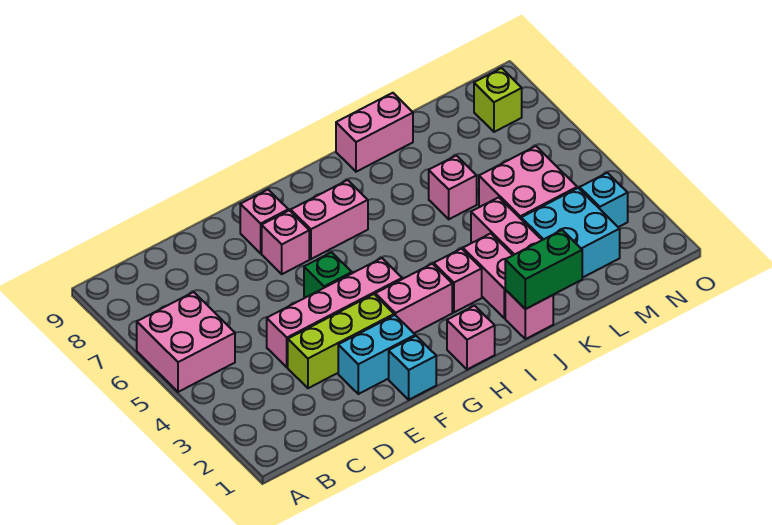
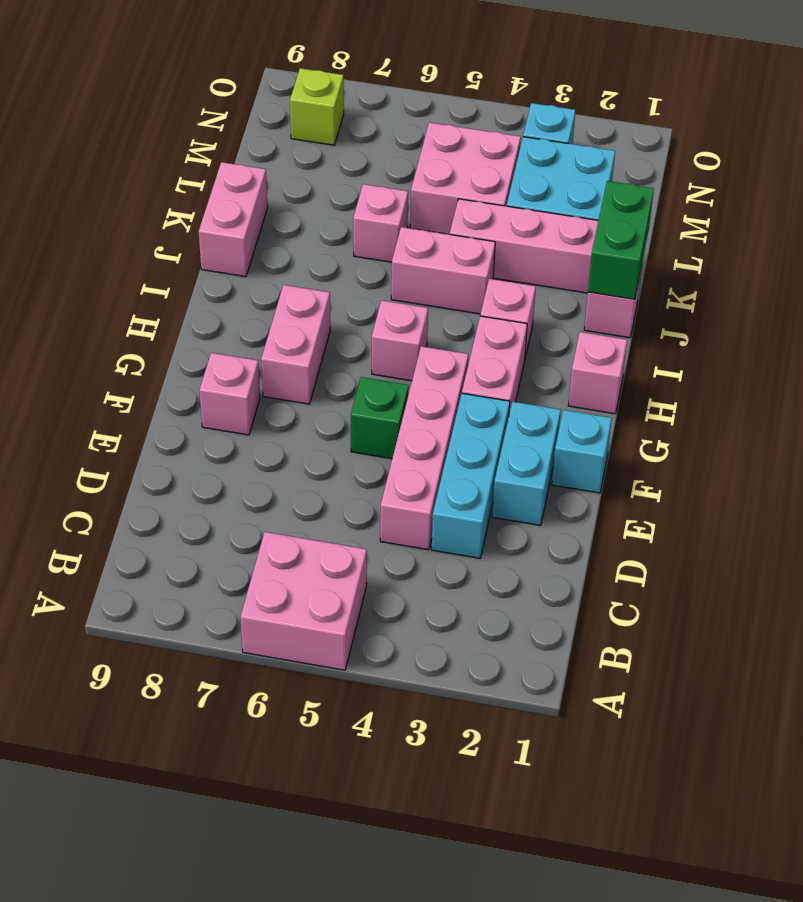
lime brick D3:F3 level 1 -> cyan brick D3:F3 level 1
pink brick F7 level 1 -> pink brick H5 level 1
pink brick J2:J3 level 1 -> pink brick J4:J5 level 1

